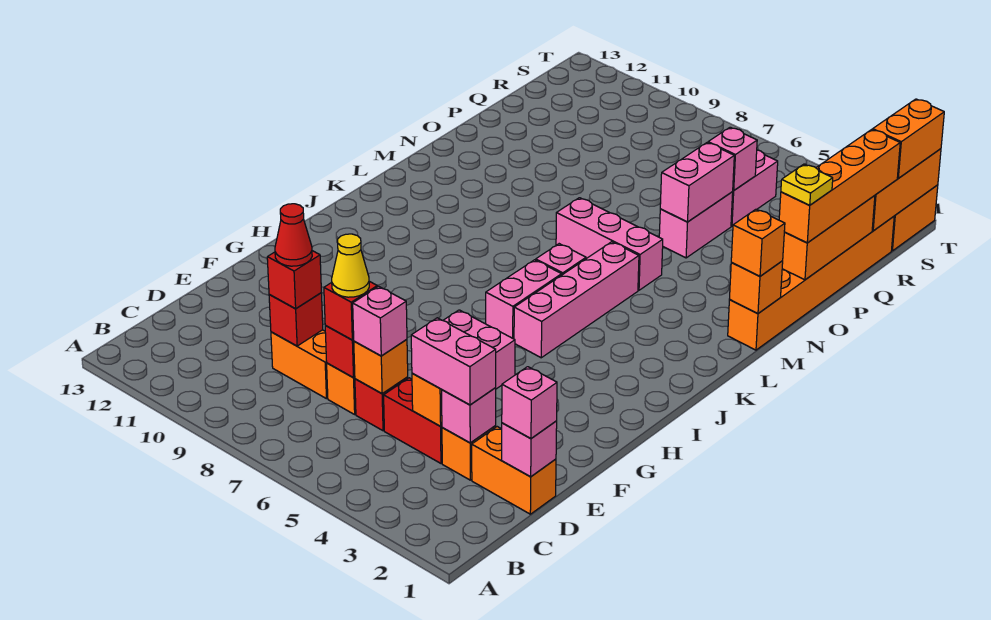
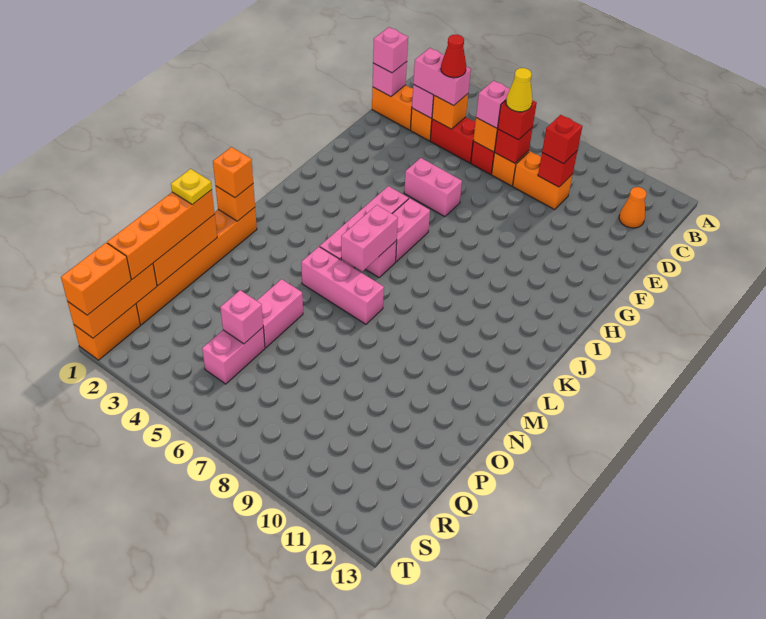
none -> orange cone C12 level 1
red cone D9 level 4 -> red cone D4 level 4
pink brick O5:P5 level 2 -> pink brick K6:L6 level 2

